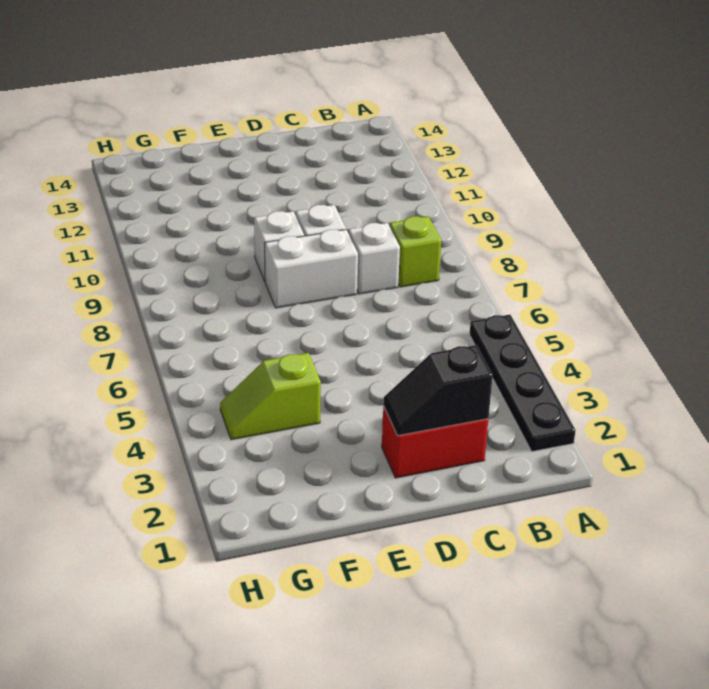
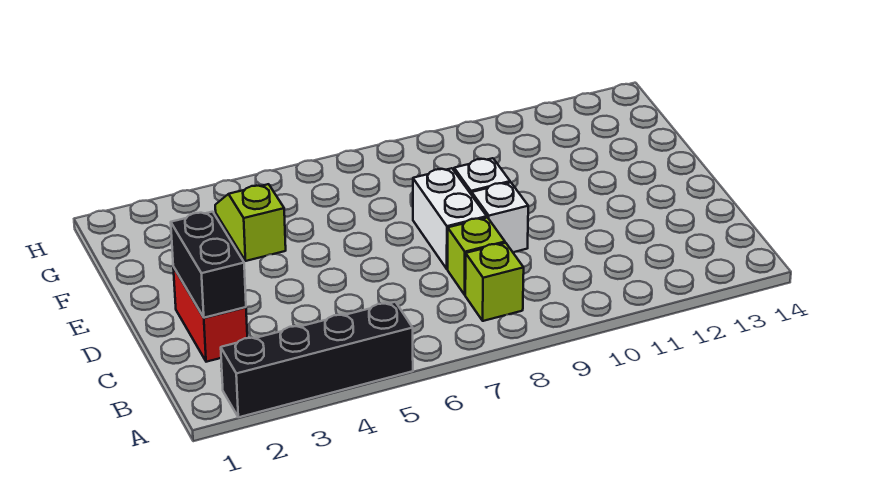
black plate A2:A5 level 1 -> black brick A2:A5 level 1
black slope C2:D2 level 2 top C -> black brick C2:D2 level 2
white brick C8 level 1 -> lime brick C8 level 1

